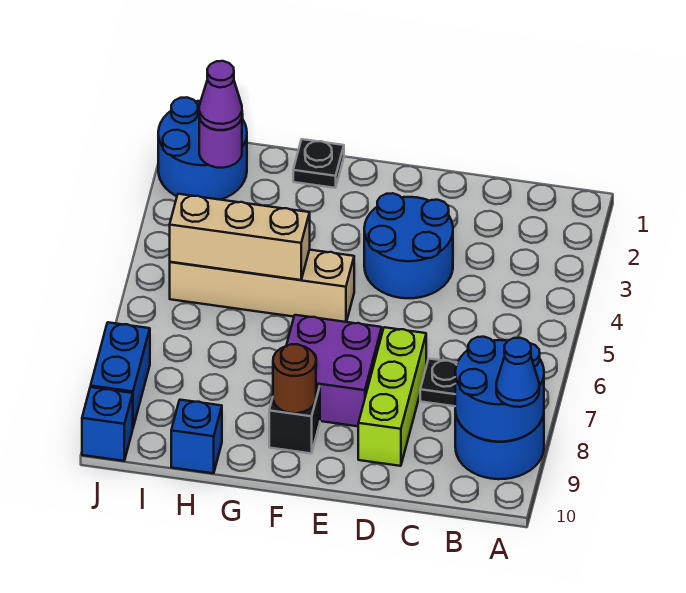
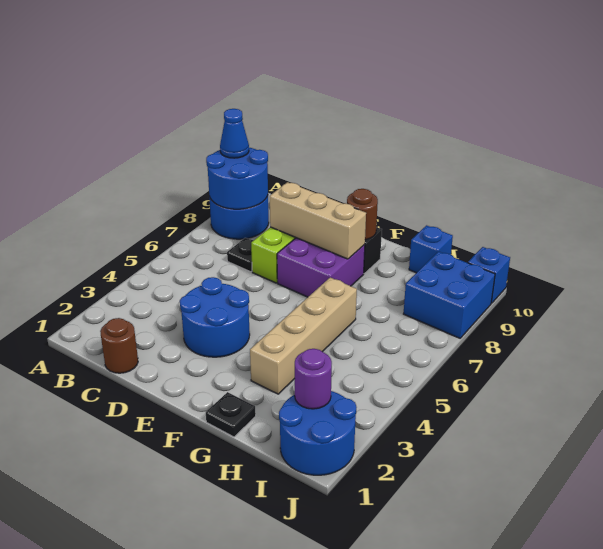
none -> brown round brick C1 level 1
tan brick F5:I5 level 1 -> tan brick G3:G6 level 1
tan brick G5:I5 level 2 -> tan brick D8:F8 level 2
purple cone I2 level 3 -> none
blue brick J8:J9 level 1 -> blue brick I8:J9 level 1

